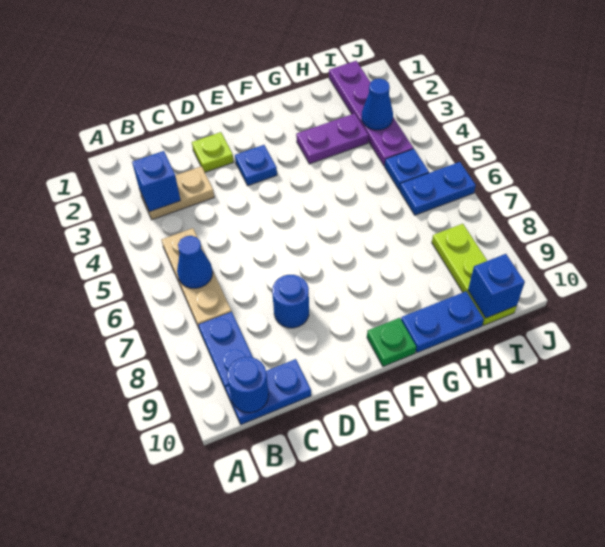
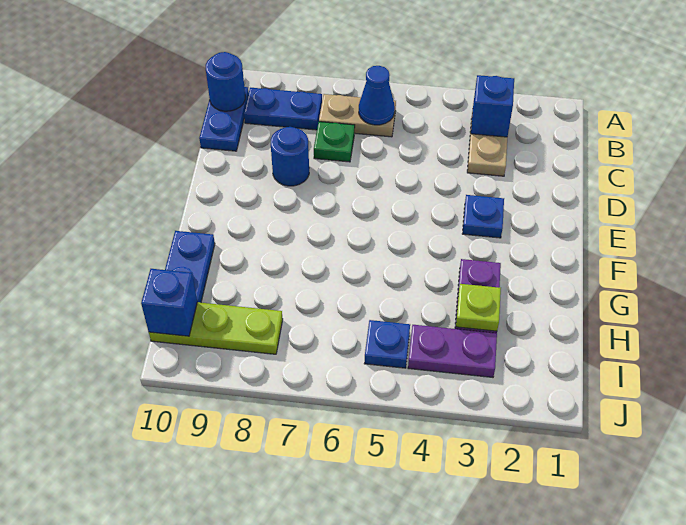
tan plate B5:B7 level 1 -> tan plate B6:B7 level 1
lime plate D2 level 1 -> lime plate H3 level 2
green plate F10 level 1 -> green plate C7 level 1
purple plate I1:I4 level 1 -> purple plate I3:I4 level 1
blue cone I3 level 2 -> none
blue plate I6:J6 level 1 -> none

